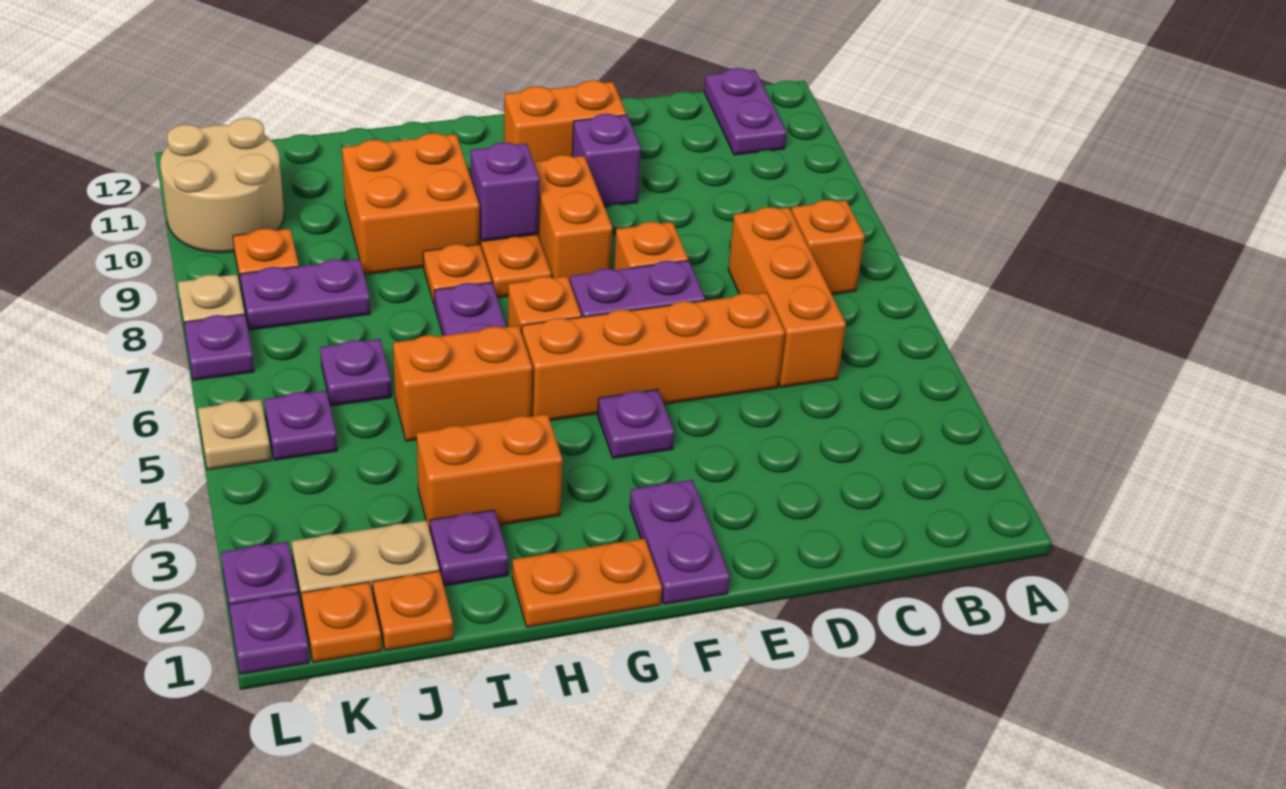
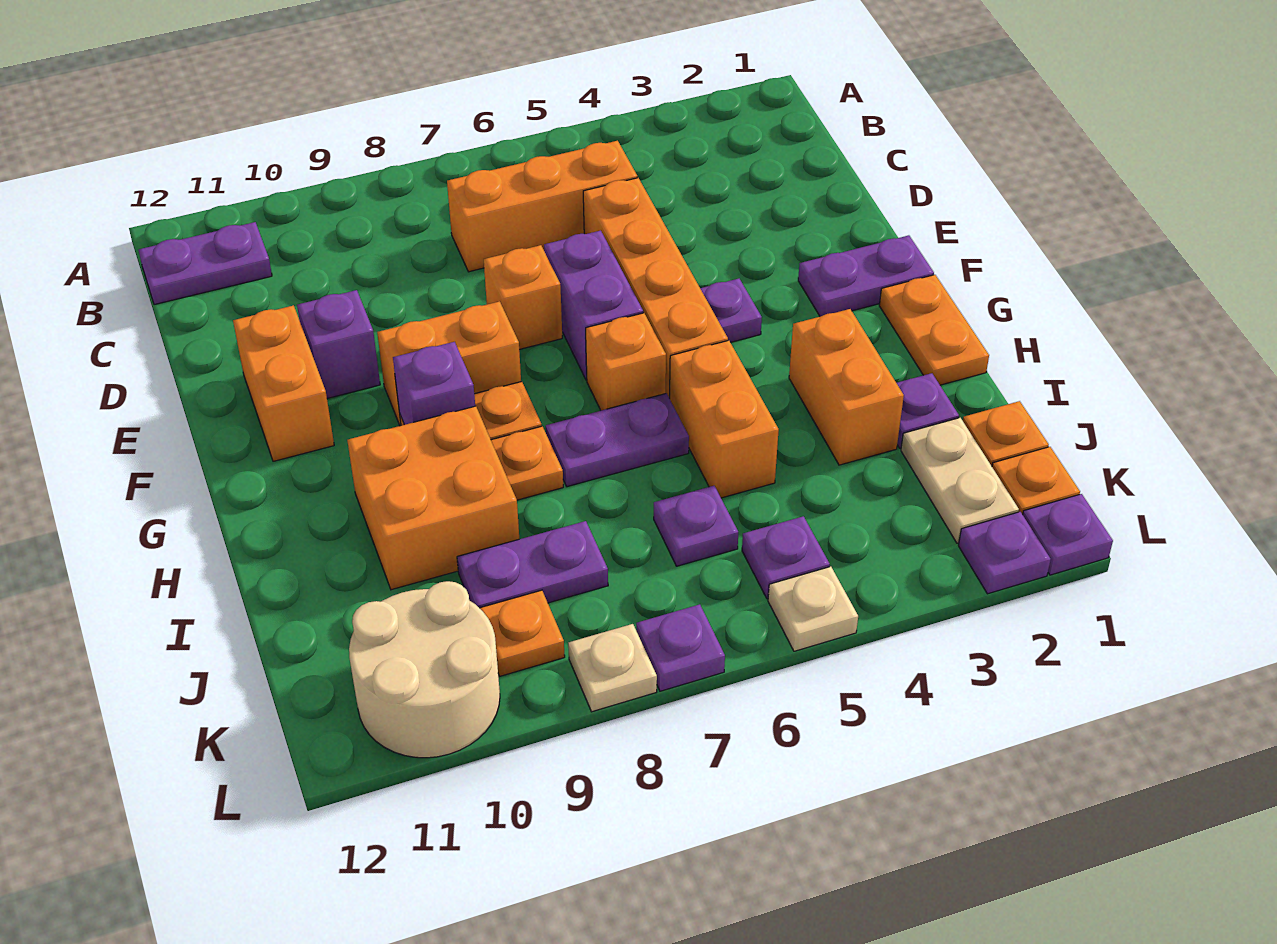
orange brick B7 level 1 -> none
purple plate J8:K8 level 1 -> purple plate J8:J9 level 1

